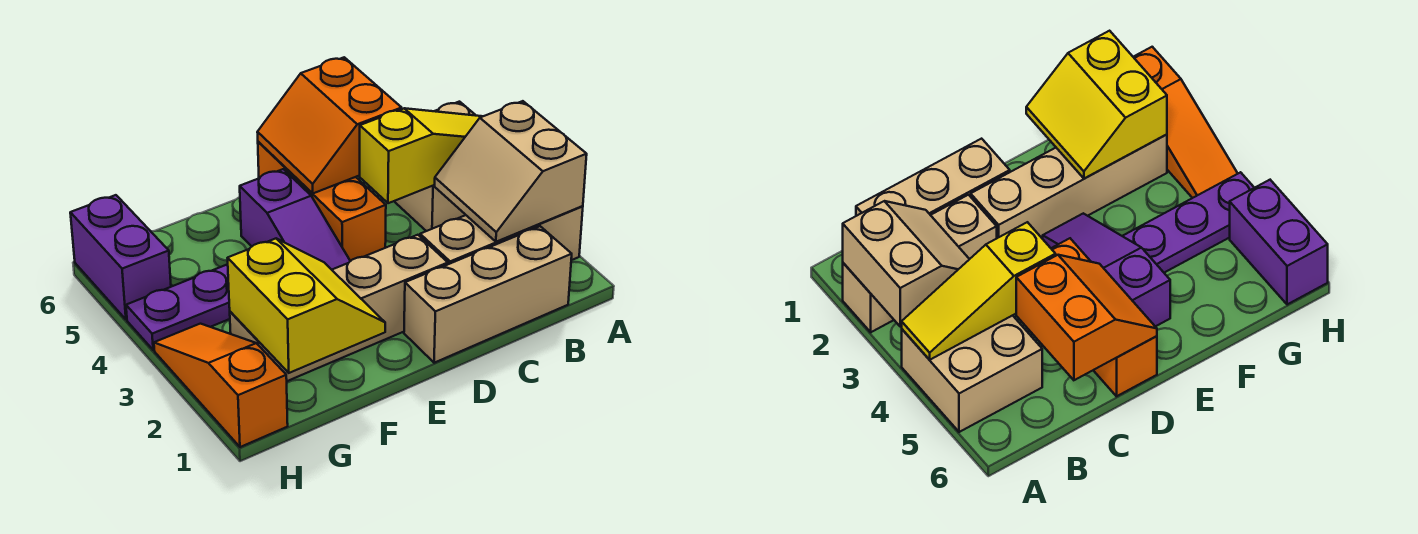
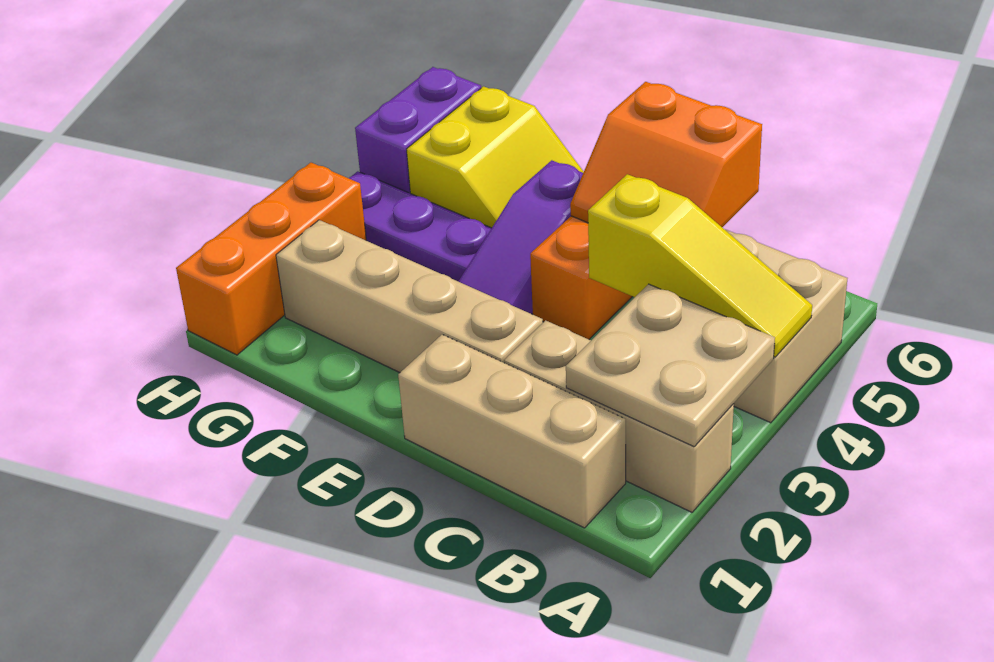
tan slope A2:B3 level 2 top A -> tan plate A2:B3 level 2
orange slope C5:D6 level 2 top C -> orange slope C5:D6 level 2 top 6
yellow slope F1:G2 level 2 top G -> yellow slope F5:G6 level 1 top G
orange slope H1:H3 level 1 top 1 -> orange brick H1:H3 level 1

